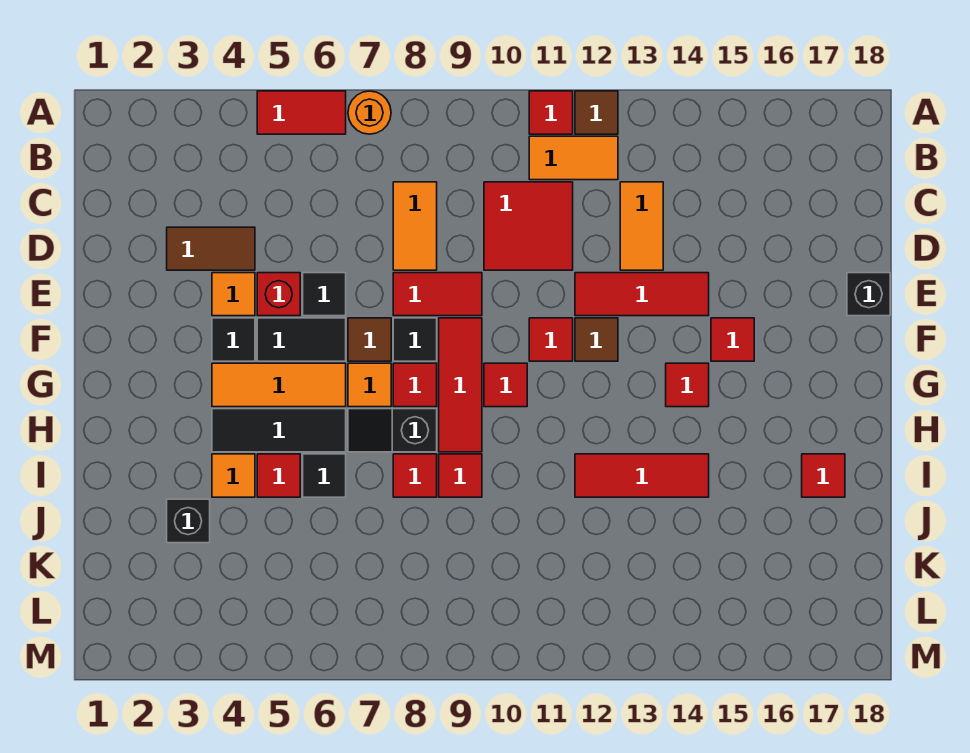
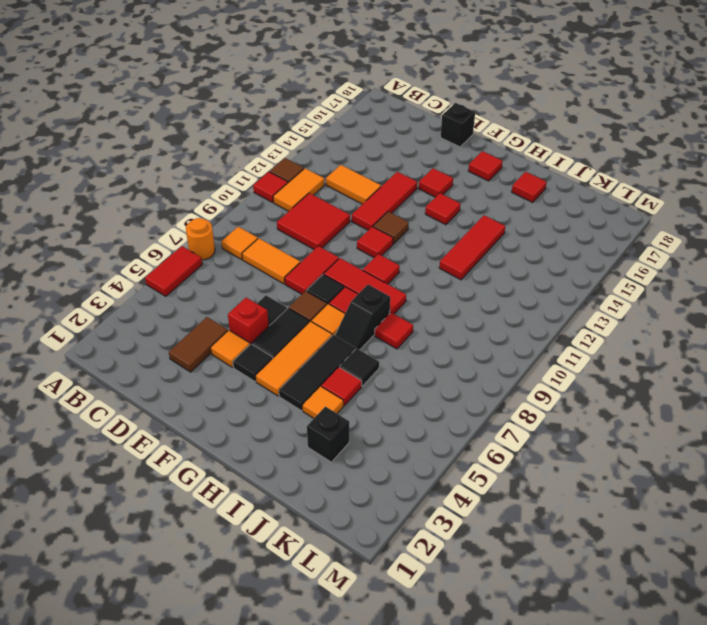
none -> orange tile B8 level 1
red tile I9 level 1 -> red tile G17 level 1

